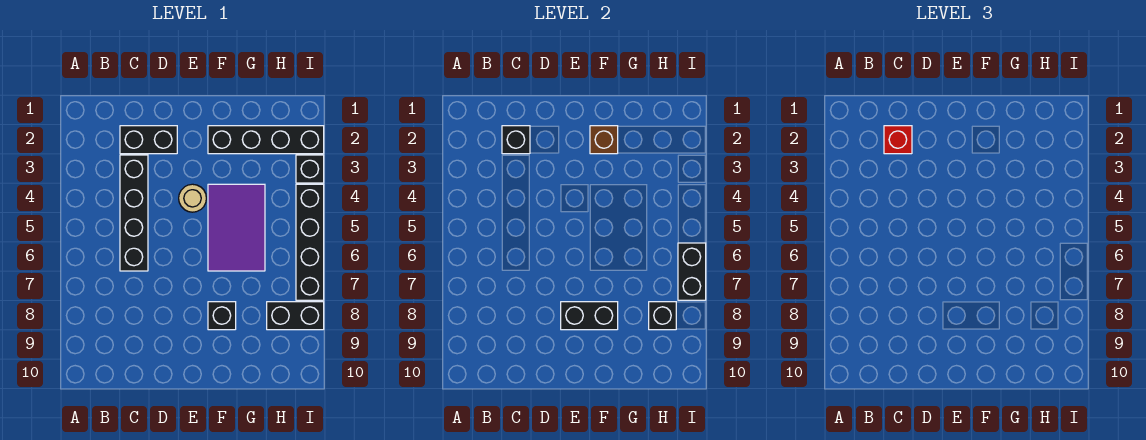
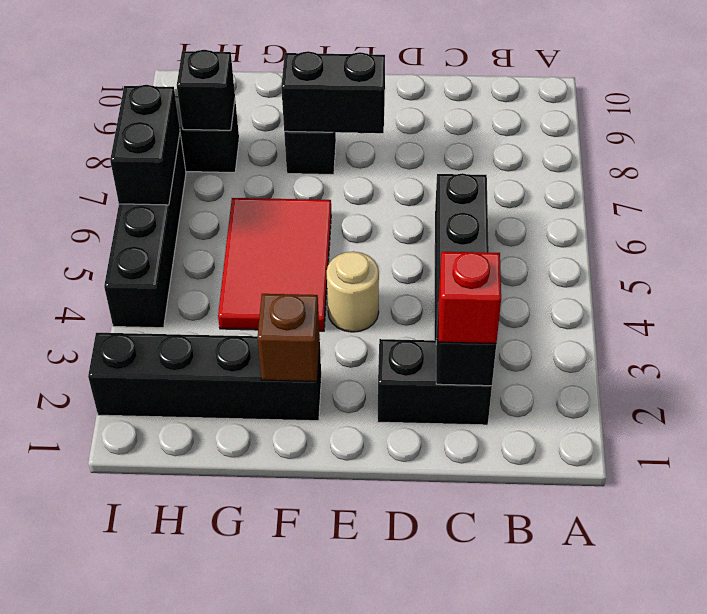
purple tile F4:G6 level 1 -> red tile F4:G6 level 1
black brick I3 level 1 -> none

